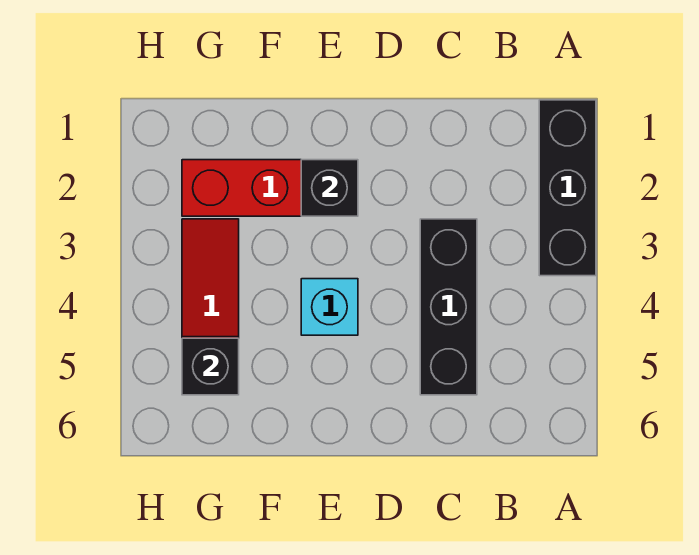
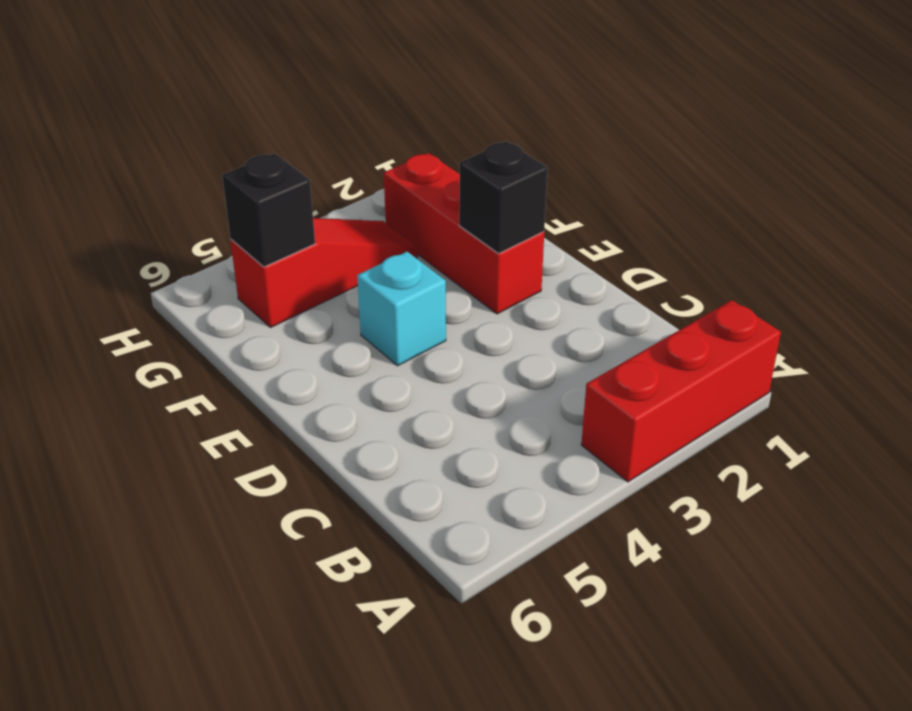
black brick A1:A3 level 1 -> red brick A1:A3 level 1
black brick C3:C5 level 1 -> none

